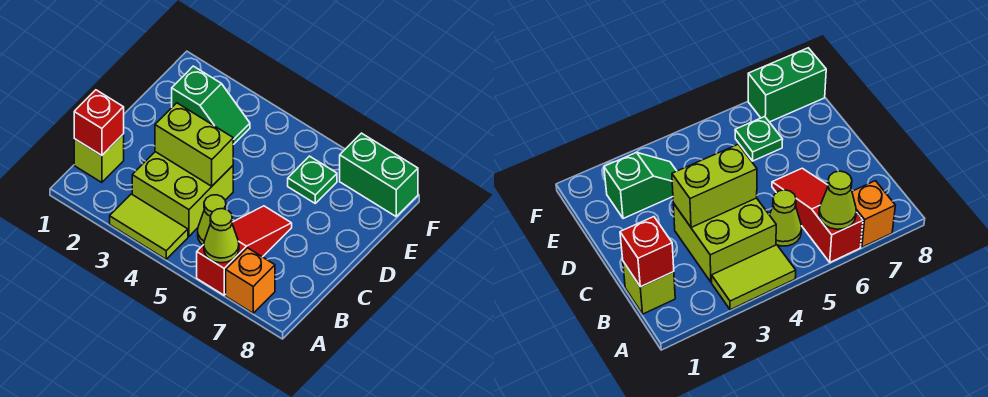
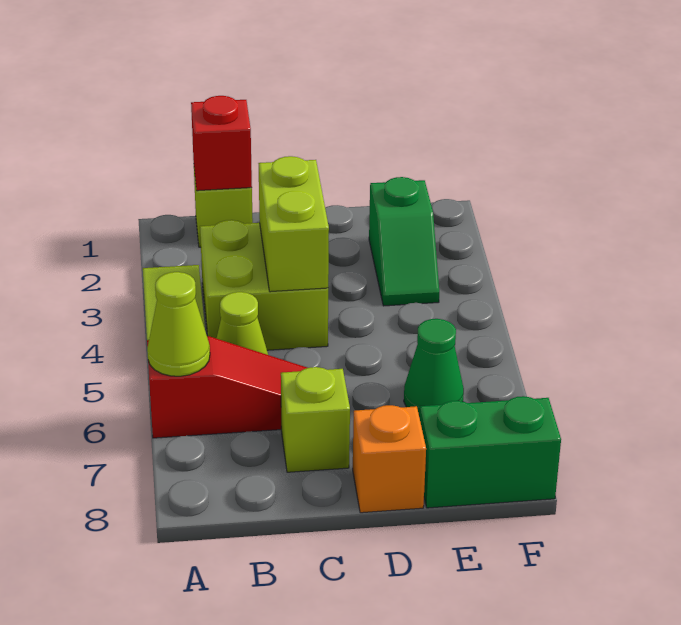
orange brick A7 level 1 -> orange brick D8 level 1
none -> lime brick C7 level 1
green plate E6 level 1 -> green cone E6 level 1
green brick F7:F8 level 1 -> green brick E8:F8 level 1

